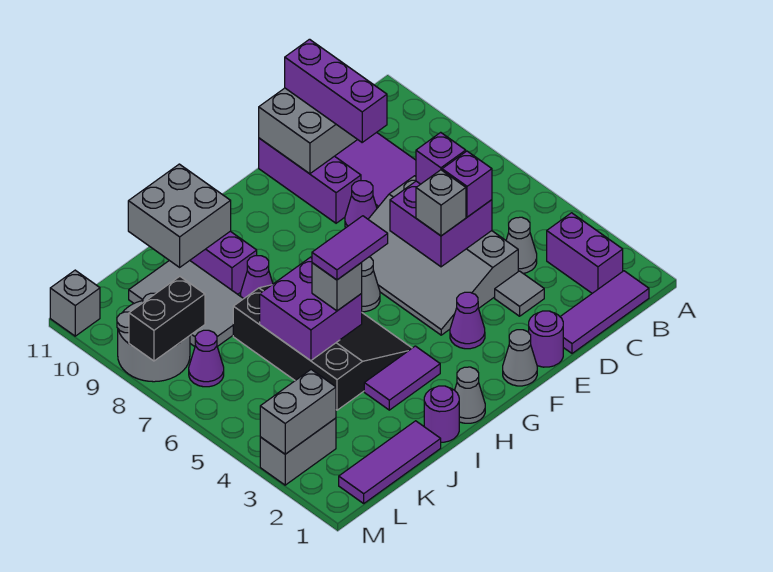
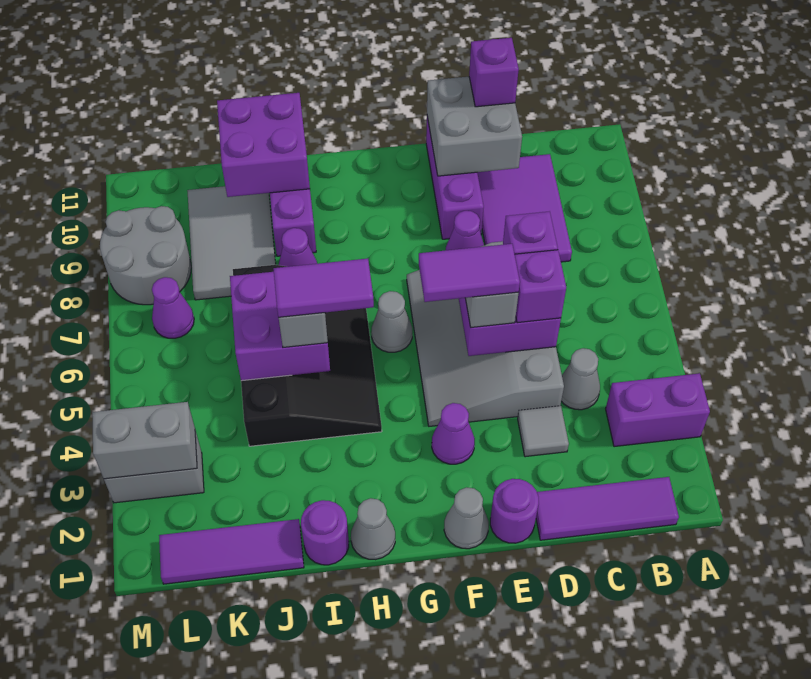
purple brick B2:B3 level 1 -> purple brick A3:B3 level 1
purple brick D9:D11 level 3 -> purple brick D11 level 3
purple tile H3:I3 level 1 -> purple tile E5:F5 level 4
grey brick I10:J11 level 2 -> purple brick I10:J11 level 2
black brick L8:M8 level 2 -> none
grey brick M11 level 1 -> none

